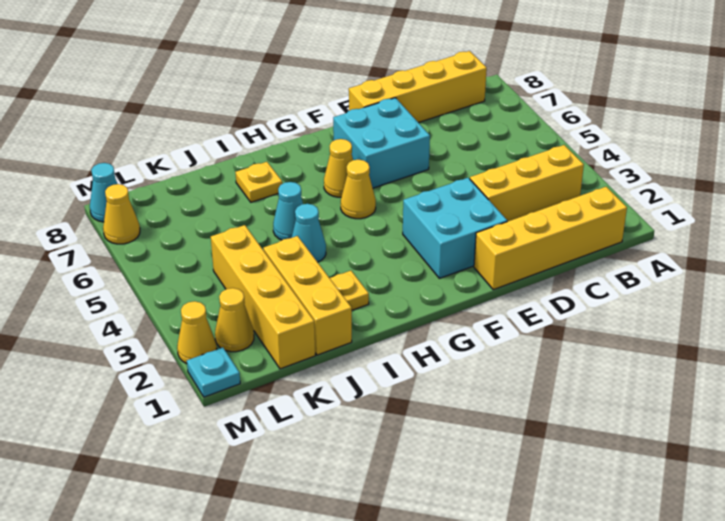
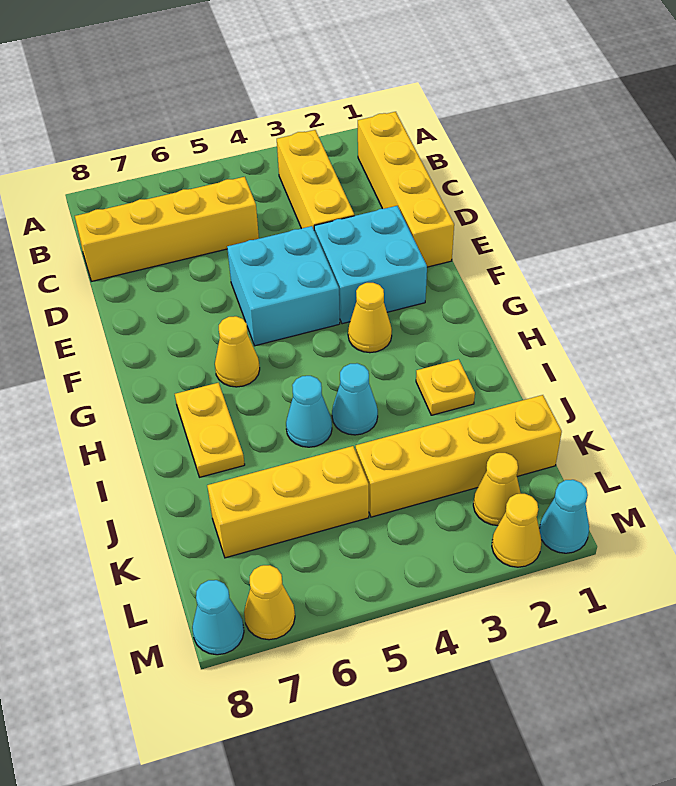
yellow brick B8:E8 level 1 -> yellow brick C5:C8 level 1
cyan brick E6:F7 level 1 -> cyan brick E4:F5 level 1
yellow cone G5 level 1 -> yellow cone G3 level 1
yellow plate I7 level 1 -> yellow plate H7:I7 level 1
yellow brick J1:J3 level 1 -> yellow brick K5:K7 level 1
cyan plate M1 level 1 -> cyan cone M1 level 1

